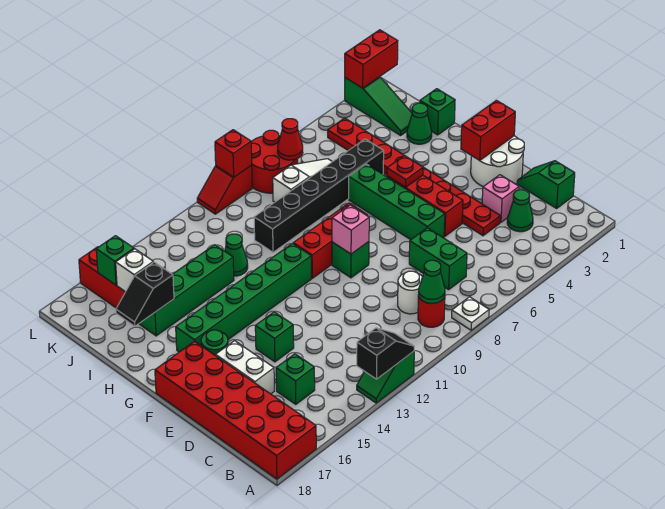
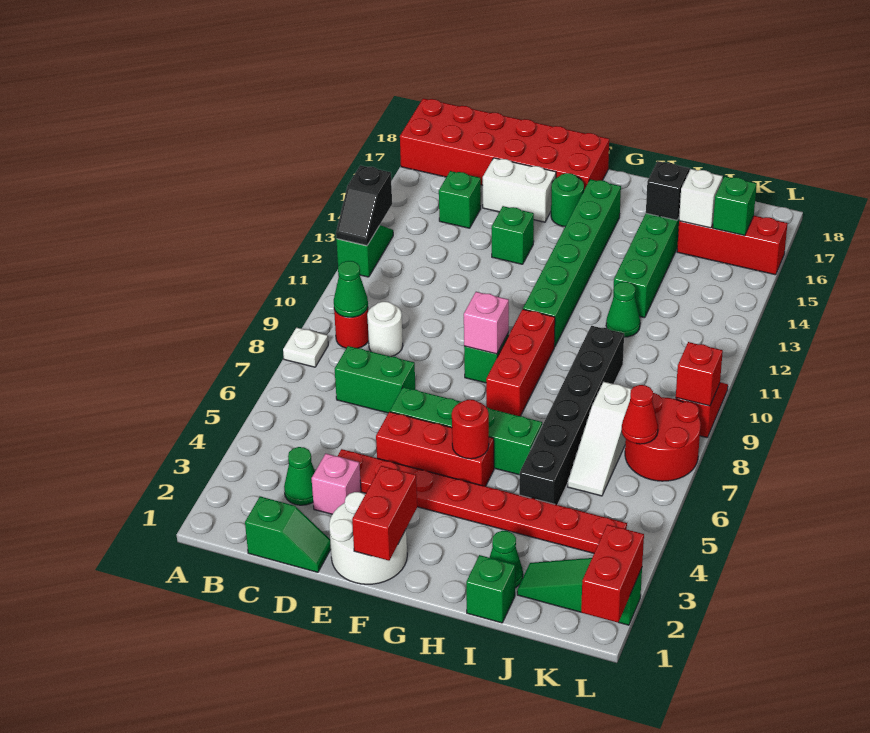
red plate G5 level 2 -> red round brick G5 level 2

